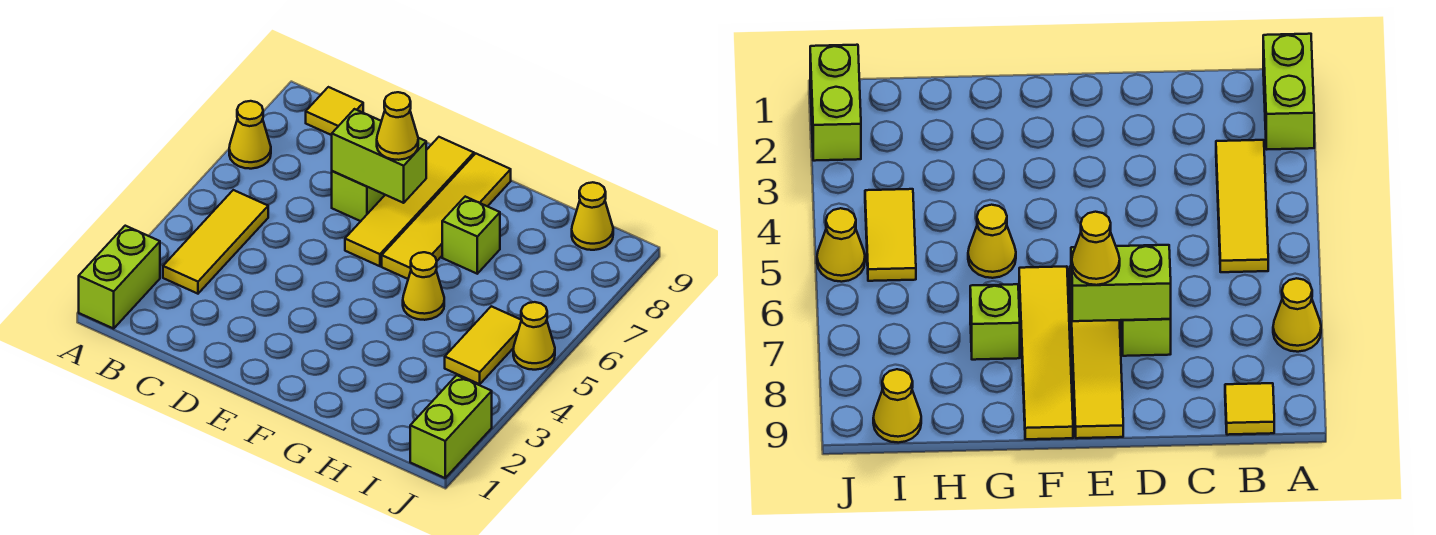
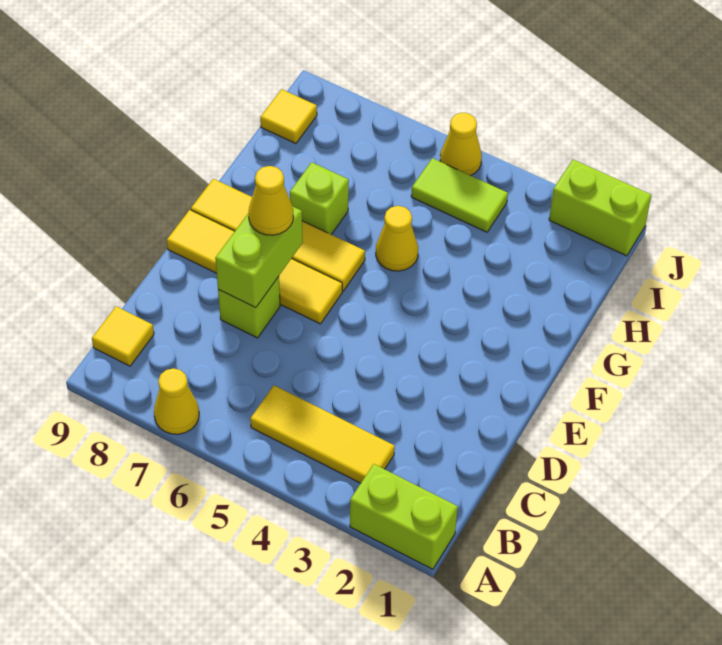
yellow tile I4:I5 level 1 -> lime tile I4:I5 level 1
yellow cone I9 level 1 -> yellow tile I9 level 1

